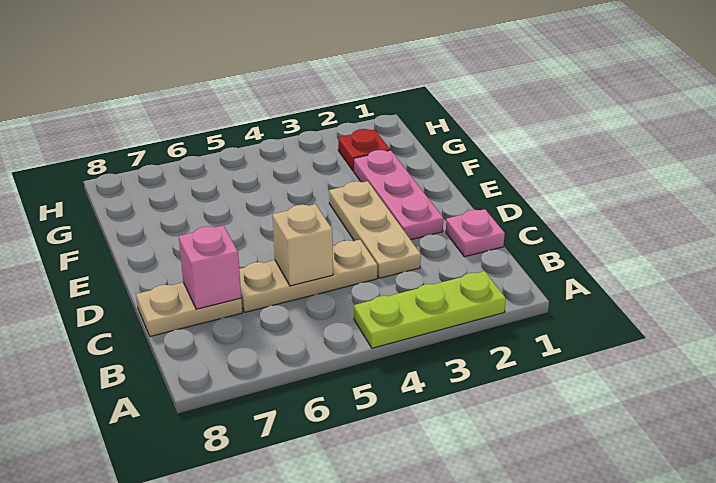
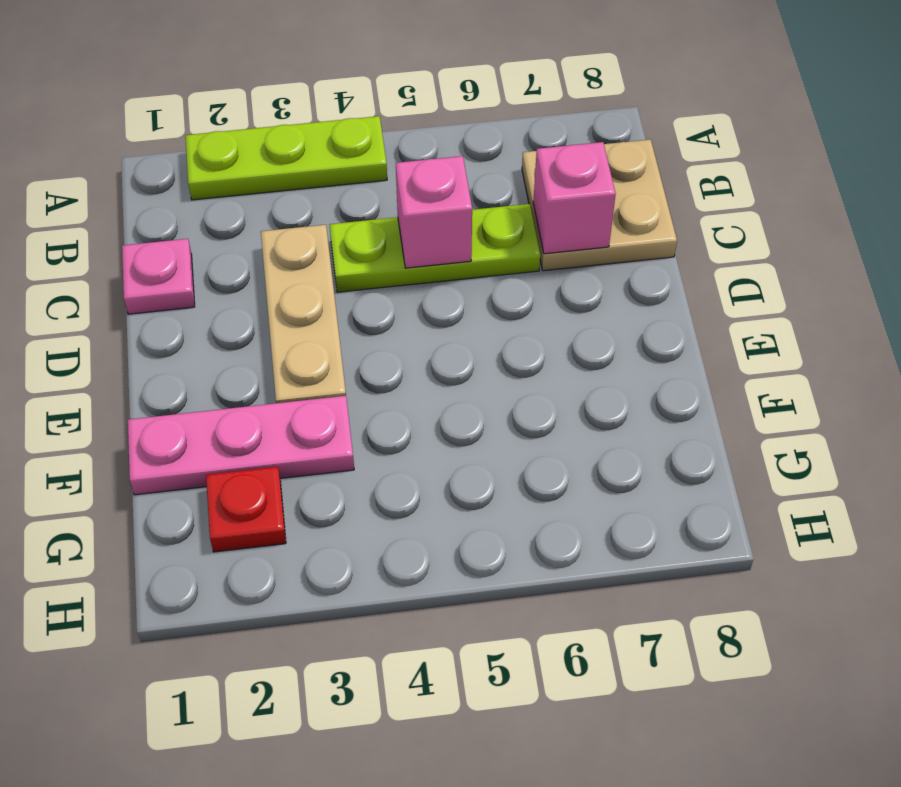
tan plate C4:C6 level 1 -> lime plate C4:C6 level 1
tan brick C5 level 2 -> pink brick C5 level 2
tan plate C7:C8 level 1 -> tan plate B7:C8 level 1
pink plate D2:F2 level 1 -> pink plate F1:F3 level 1

